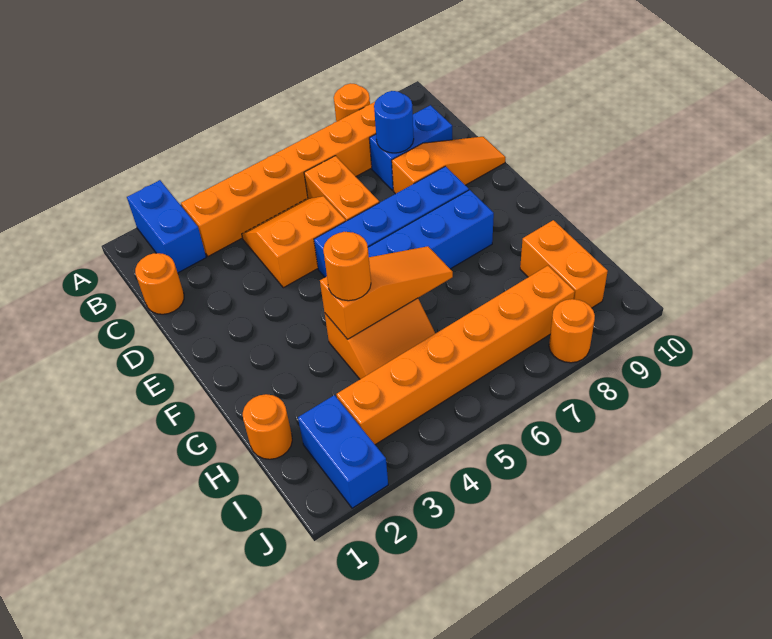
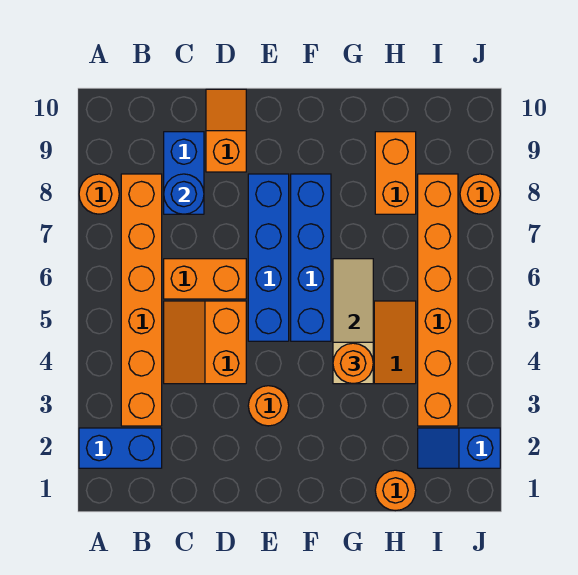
orange round brick C1 level 1 -> orange round brick E3 level 1
orange slope D8:D10 level 1 top 8 -> orange slope D9:D10 level 1 top 9
orange slope G4:G6 level 2 top 4 -> tan slope G4:G6 level 2 top 4
orange brick H9:I9 level 1 -> orange brick H8:H9 level 1
blue brick I2:J2 level 1 -> blue slope I2:J2 level 1 top J

